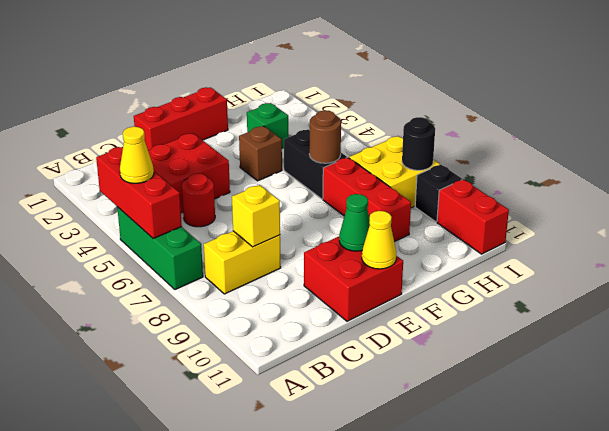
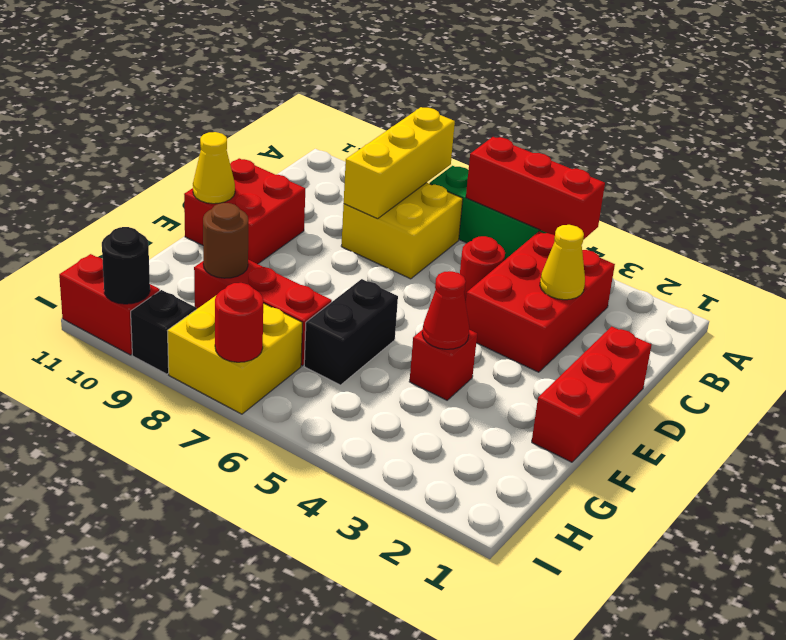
yellow cone A5 level 3 -> yellow cone C3 level 2
yellow brick B8:C8 level 1 -> yellow brick B7:C8 level 1
yellow brick C8 level 2 -> yellow brick A8:C8 level 2
green cone E10 level 2 -> none
brown brick F4 level 1 -> red brick F4 level 1
none -> red cone F4 level 2
green brick G3 level 1 -> none
black brick G5:G6 level 1 -> black brick F6:G6 level 1
brown round brick G6 level 2 -> brown round brick G9 level 2
none -> red round brick I7 level 2
black round brick I8 level 2 -> black round brick I10 level 2

